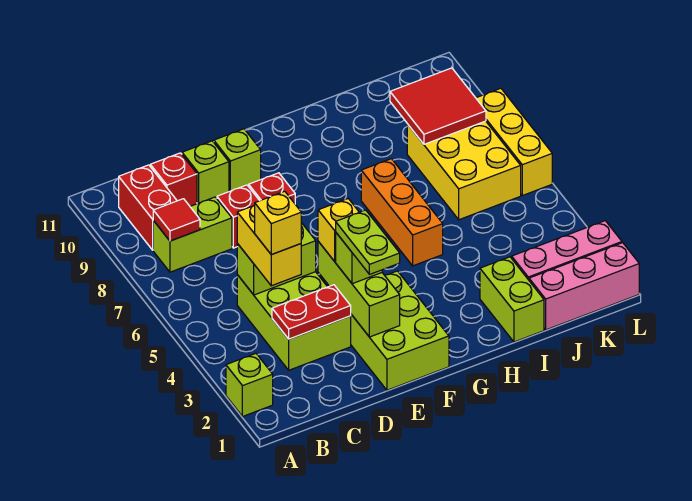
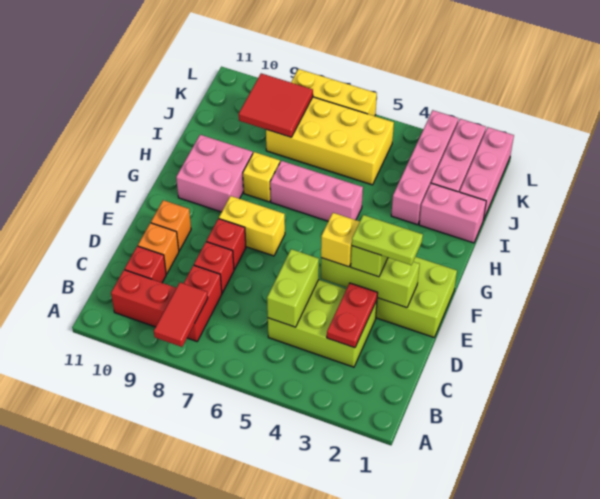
lime brick A2 level 1 -> none
lime brick B8:C8 level 1 -> red brick B8:C8 level 1
red tile B8 level 2 -> red tile A8:B8 level 2
yellow brick C4:C5 level 3 -> yellow brick F7:F8 level 1
yellow brick C4 level 4 -> yellow brick H8 level 1
lime brick D10 level 1 -> orange brick D10 level 1
lime brick E10 level 1 -> orange brick E10 level 1
none -> pink brick G9:H10 level 1
orange brick H5:H7 level 1 -> pink brick H5:H7 level 1
lime brick I1:I2 level 1 -> pink brick I1:I2 level 1
none -> pink brick I3:L3 level 1
yellow brick J6:K8 level 1 -> yellow brick J5:K8 level 1

